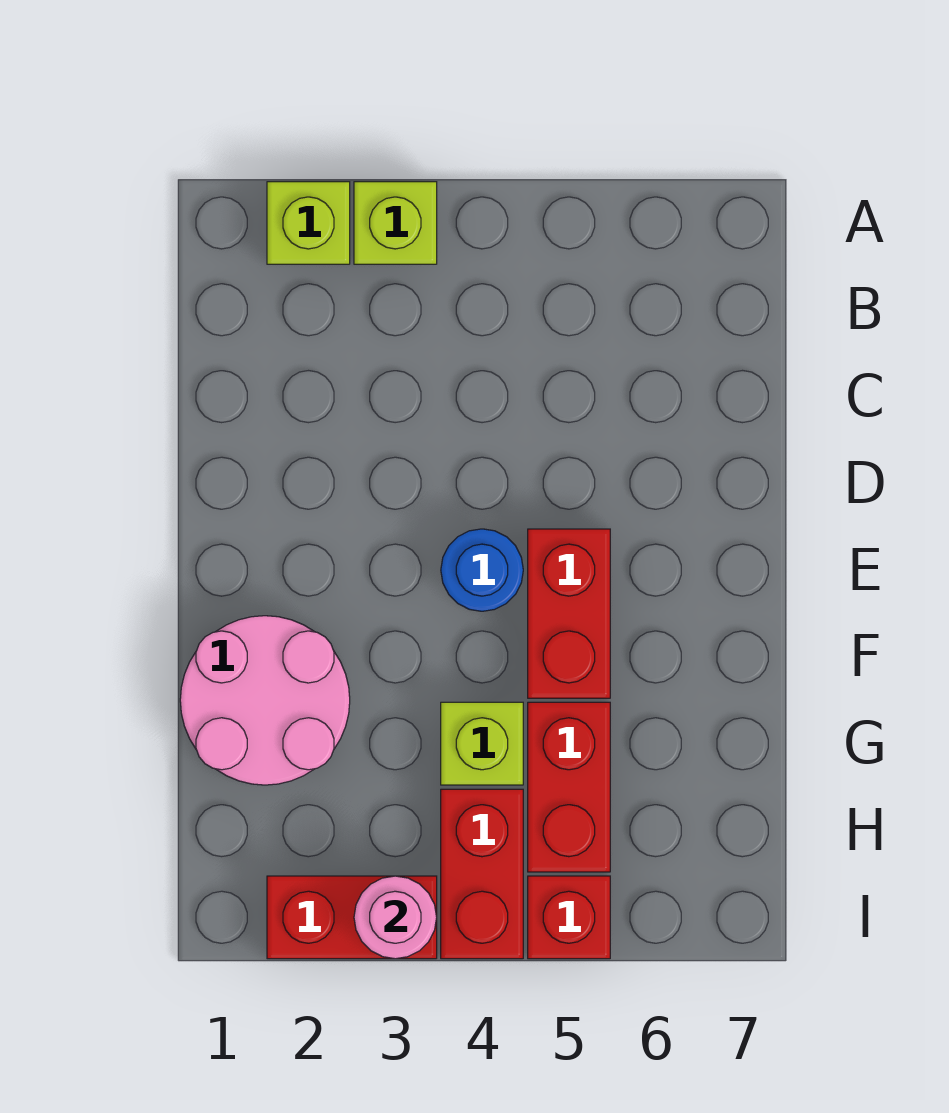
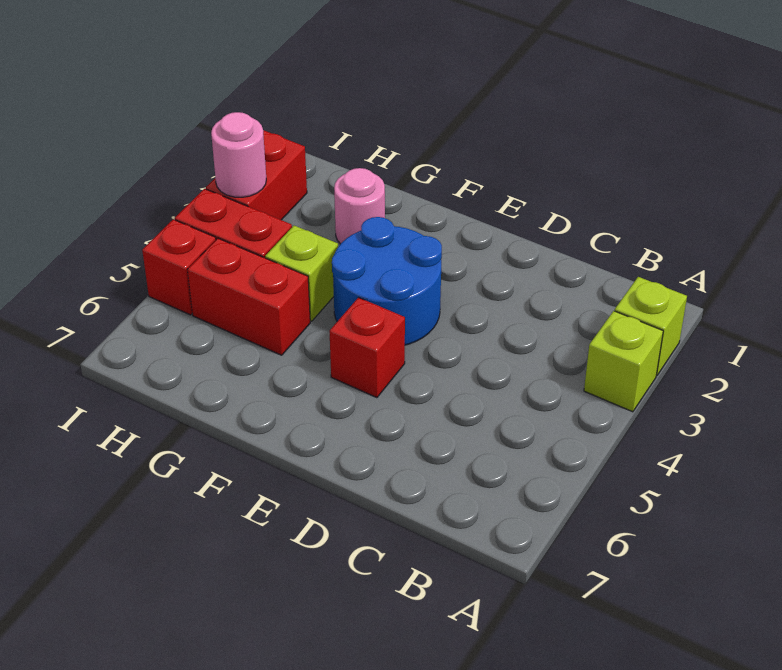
blue round brick E4 level 1 -> blue round brick E3:F4 level 1
red brick E5:F5 level 1 -> red brick E5 level 1
pink round brick F1:G2 level 1 -> pink round brick G2 level 1

